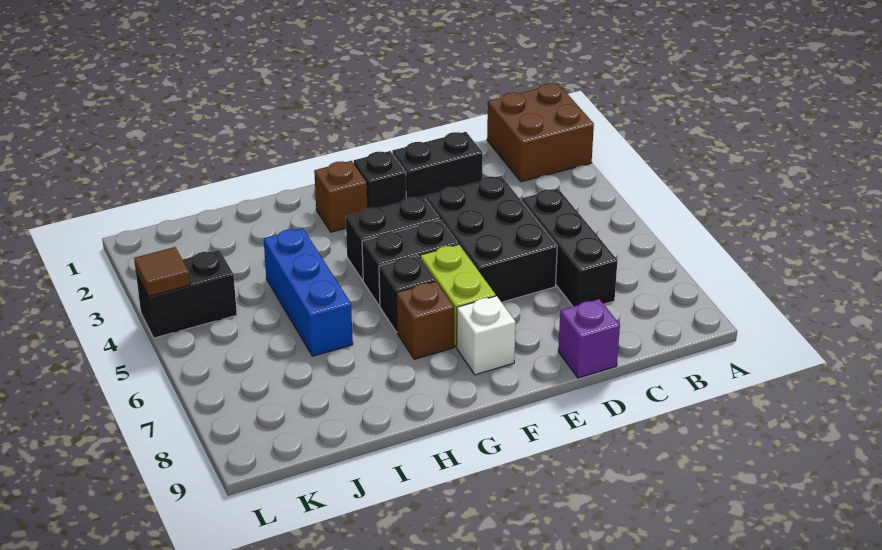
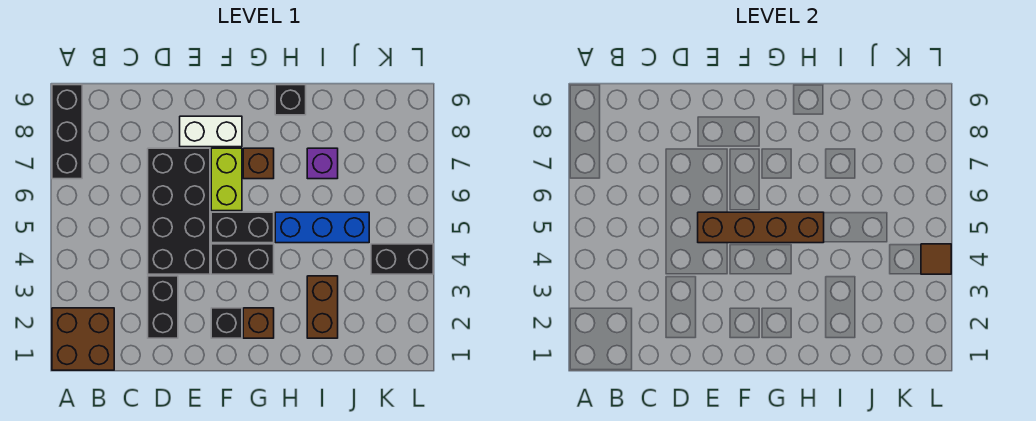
black brick C5:C7 level 1 -> black brick A7:A9 level 1
black brick D2:E2 level 1 -> black brick D2:D3 level 1
black brick D4:E6 level 1 -> black brick D4:E7 level 1
purple brick D9 level 1 -> purple brick I7 level 1
none -> brown brick E5:H5 level 2
white brick F8 level 1 -> white brick E8:F8 level 1
black brick G6 level 1 -> black brick H9 level 1
none -> brown brick I2:I3 level 1
blue brick I4:I6 level 1 -> blue brick H5:J5 level 1

